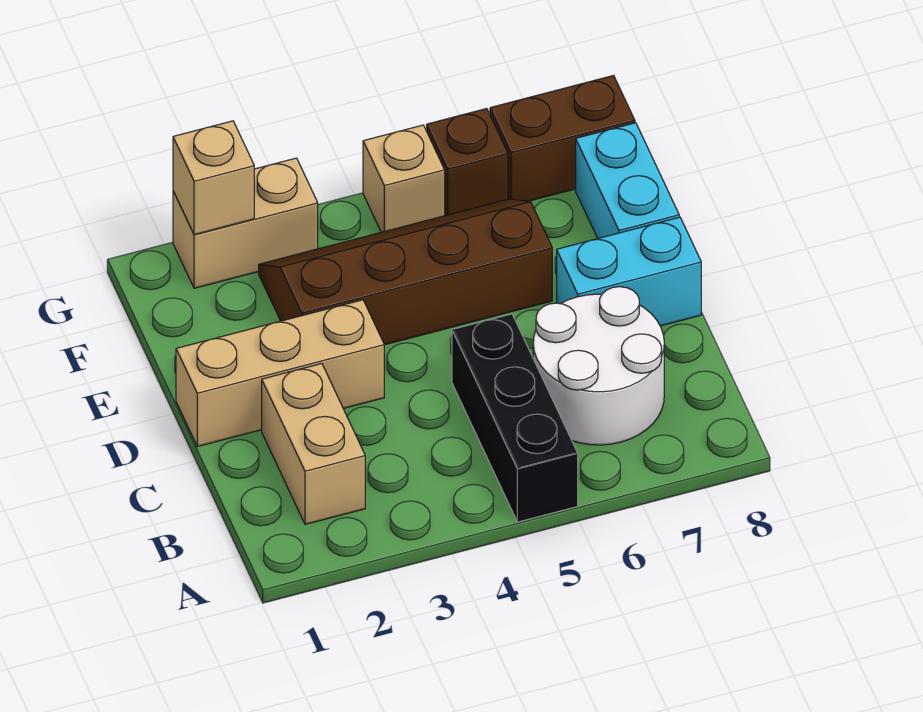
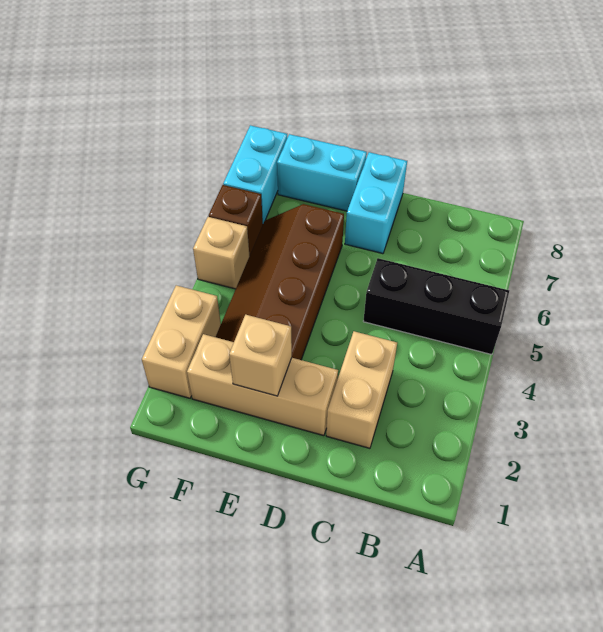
tan brick B2:C2 level 1 -> tan brick C2:C3 level 1
white round brick B6:C7 level 1 -> none
tan brick D1:D3 level 1 -> tan brick D2:F2 level 1
tan brick G2 level 2 -> tan brick E2 level 2
brown brick G7:G8 level 1 -> cyan brick G7:G8 level 1

